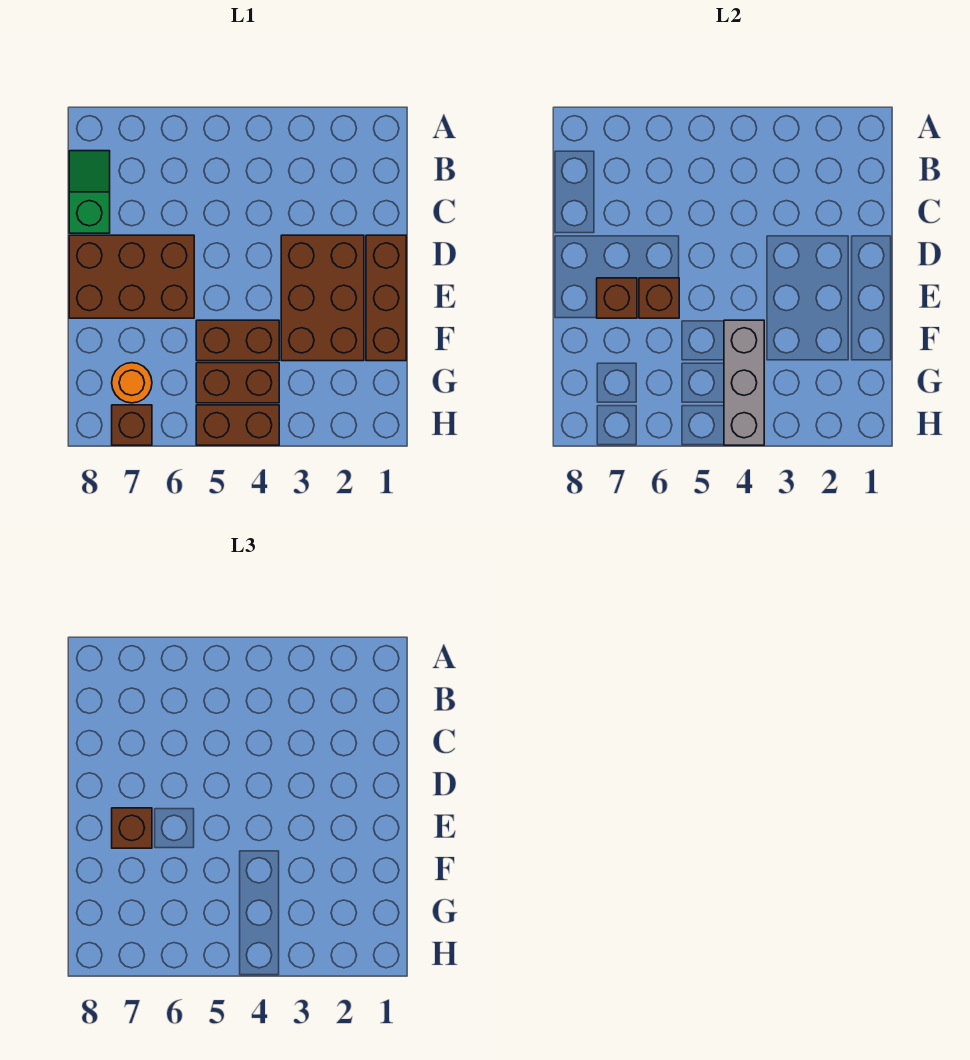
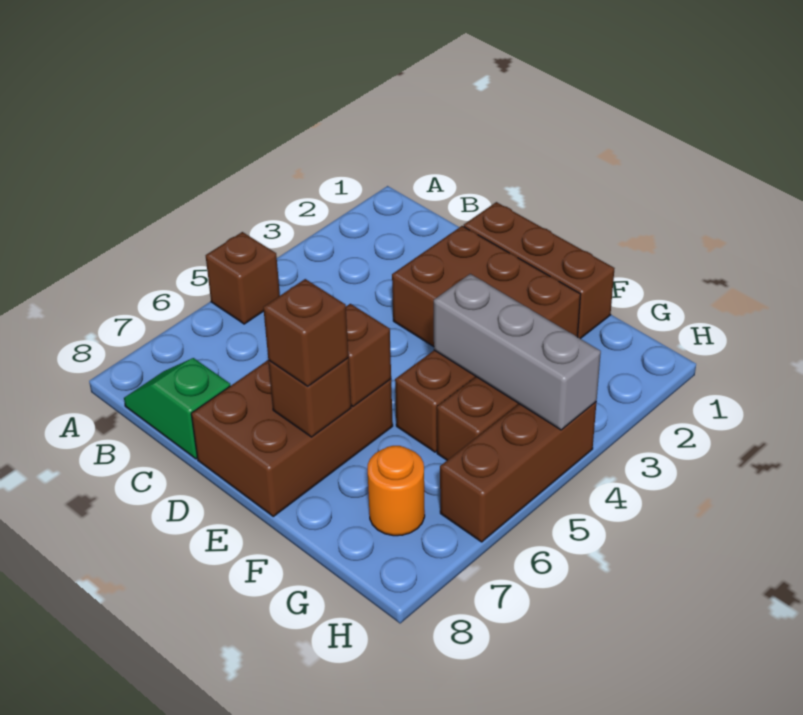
brown brick H4:H5 level 1 -> brown brick H4:H6 level 1
brown brick H7 level 1 -> brown brick A5 level 1

